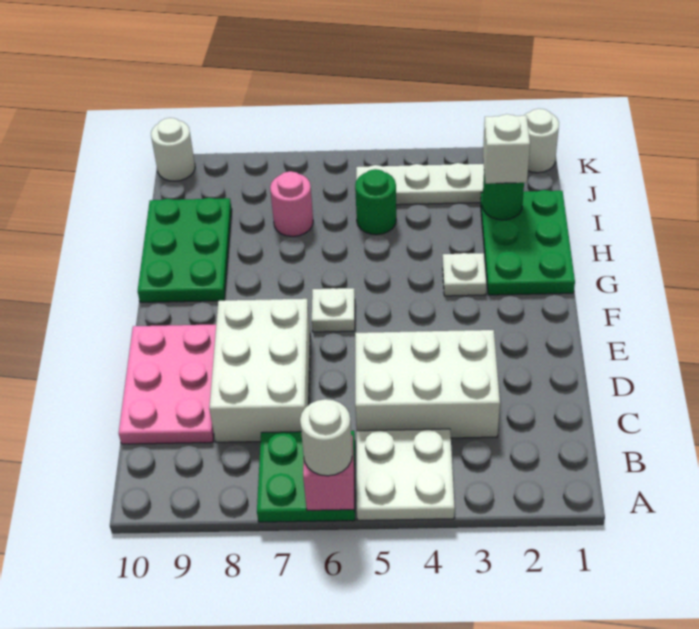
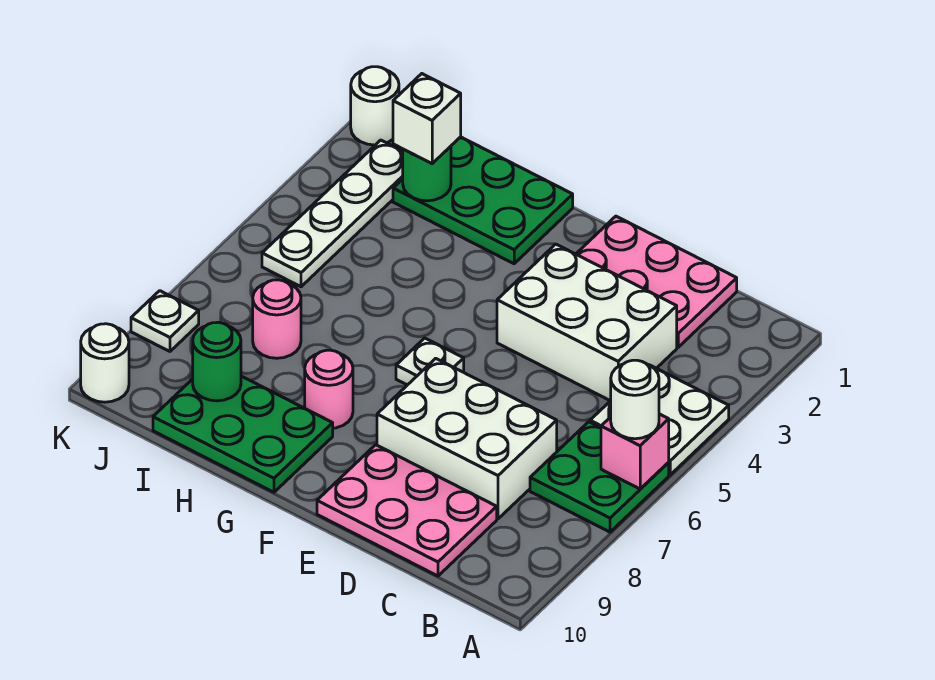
none -> pink plate C1:E2 level 1
white brick C3:D5 level 1 -> white brick C3:E4 level 1
white plate G3 level 1 -> white plate K8 level 1
none -> pink round brick G8 level 1
green round brick I5 level 1 -> green round brick I9 level 2

